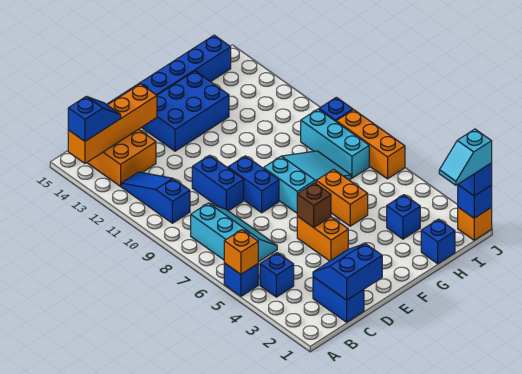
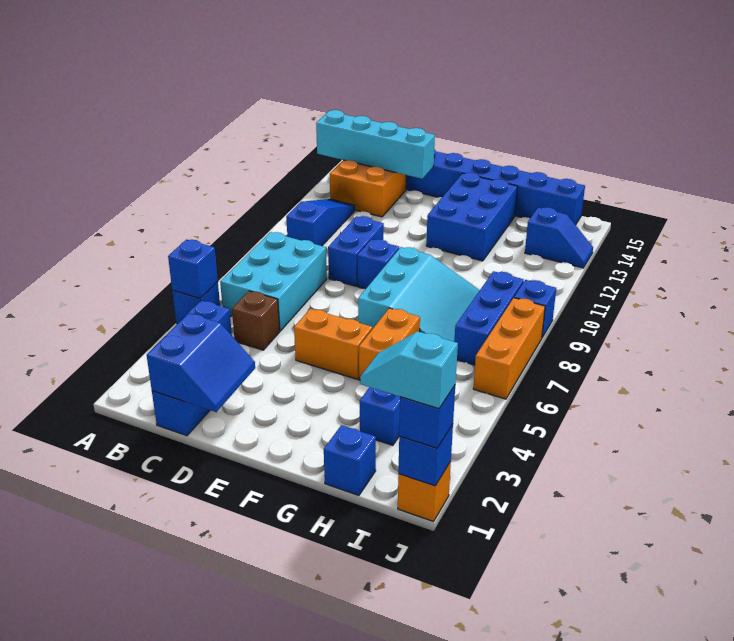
orange brick A5 level 2 -> blue brick A5 level 2
orange brick A14:D14 level 2 -> cyan brick A14:D14 level 2
blue slope A14:B14 level 3 top A -> blue slope I13:J13 level 1 top I
cyan slope B6:C8 level 1 top B -> cyan brick B6:C8 level 1
blue slope C1:D2 level 2 top 1 -> blue slope C1:D2 level 2 top C
orange brick E4:E5 level 1 -> orange brick E5:F5 level 1
brown brick E5 level 2 -> brown brick C5 level 1
blue brick E8:E9 level 1 -> blue brick E9 level 1
blue brick E13:G14 level 1 -> blue brick F12:G14 level 1
cyan slope F7:H8 level 1 top F -> cyan slope F7:H9 level 1 top F
cyan brick I7:I9 level 1 -> blue brick I7:I9 level 1

